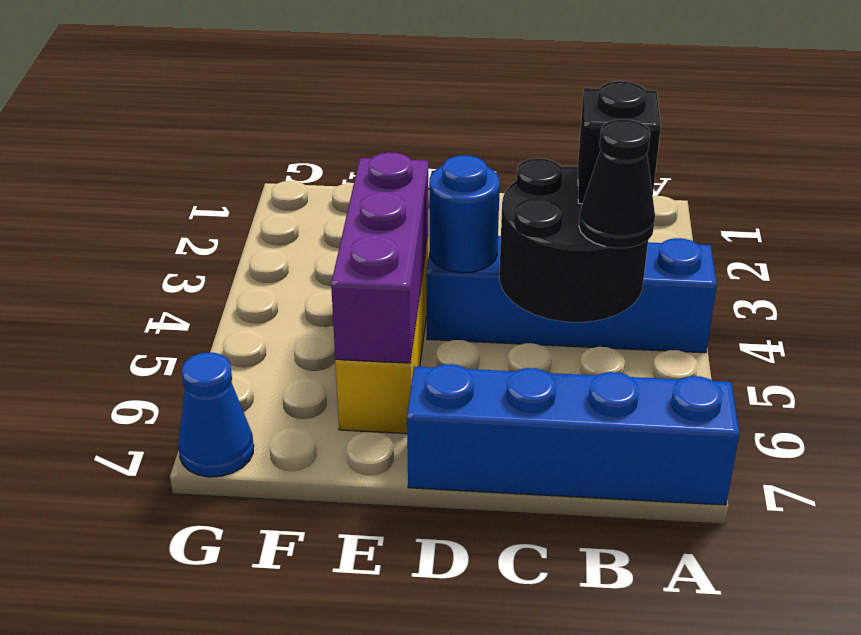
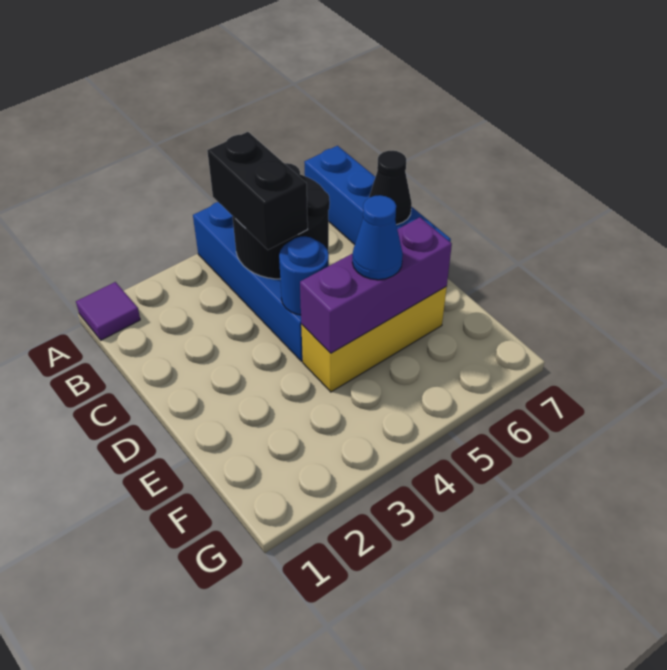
none -> purple tile A1 level 1
black brick B4 level 3 -> black brick B4:C4 level 3
black cone B5 level 3 -> black cone C7 level 2
blue cone G7 level 1 -> blue cone E5 level 3

